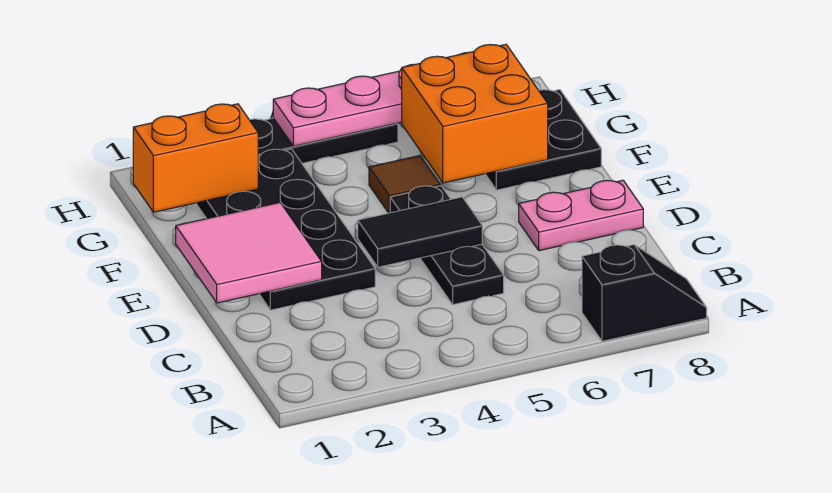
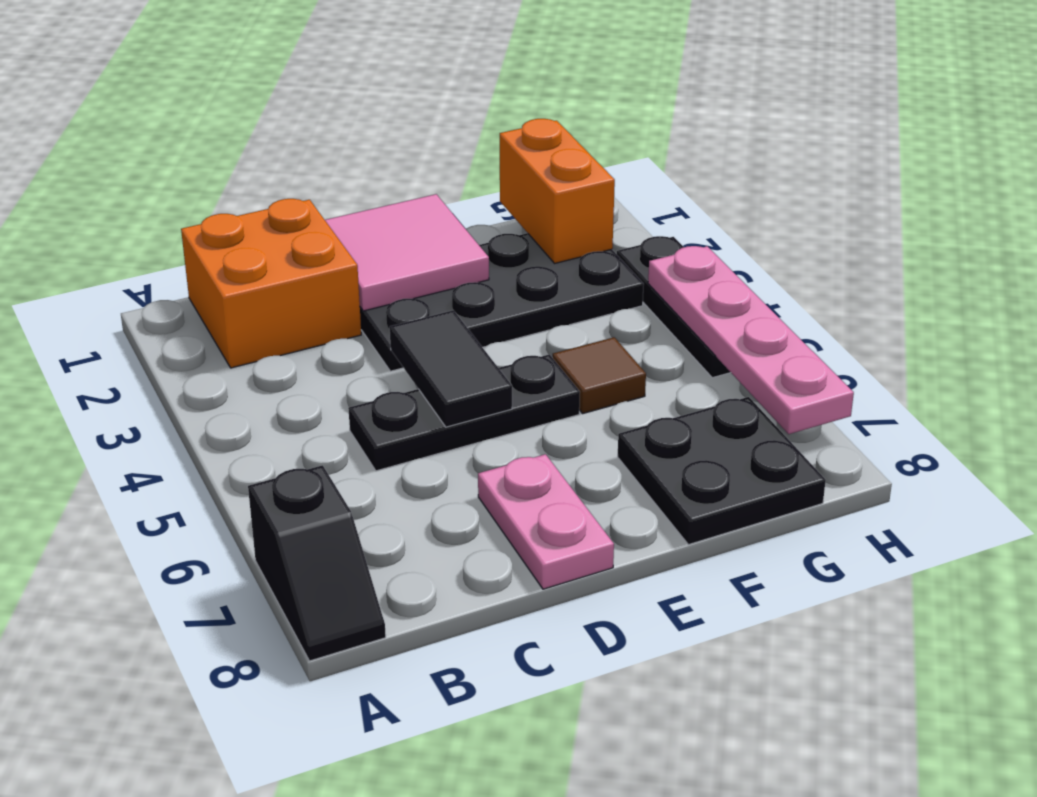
orange brick F6:G7 level 2 -> orange brick B1:C2 level 1

